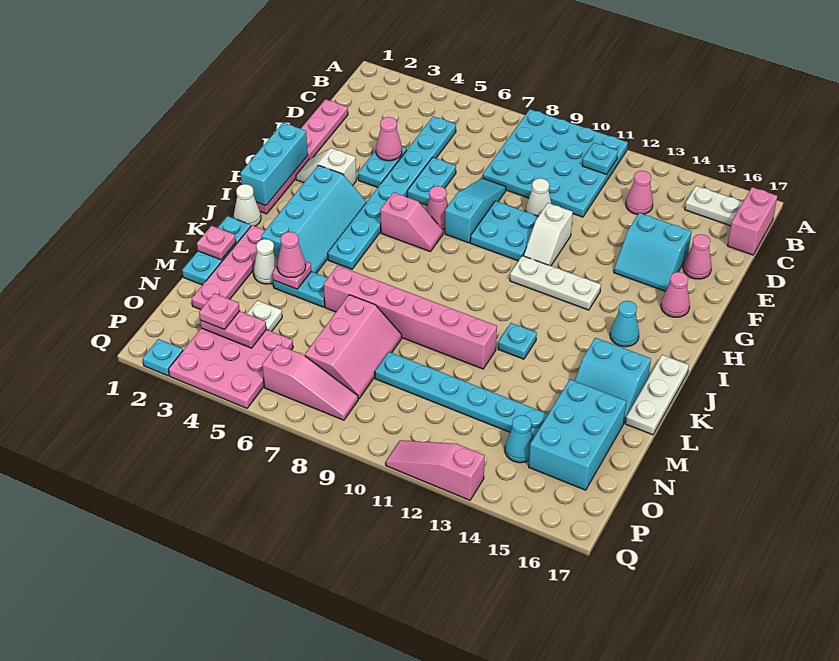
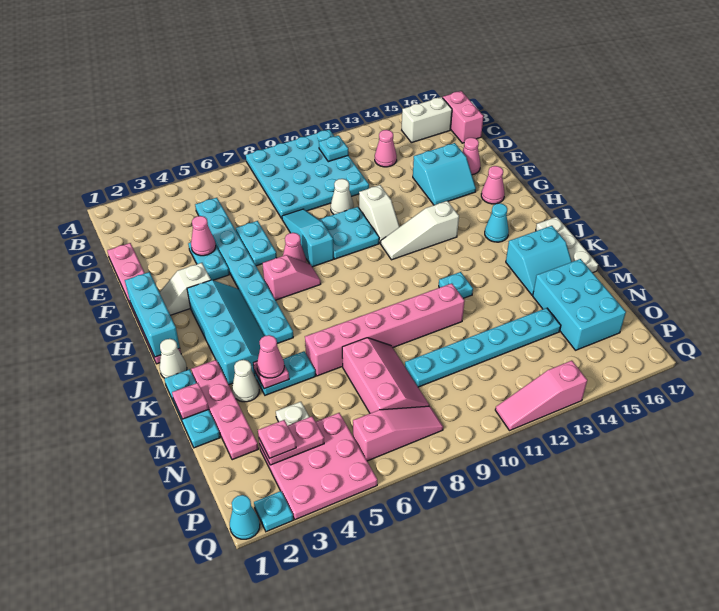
white plate B15:B16 level 1 -> white brick B15:B16 level 1
white plate H11:H13 level 1 -> white slope H11:H13 level 1 top 13
cyan cone O14 level 1 -> cyan cone Q1 level 1

